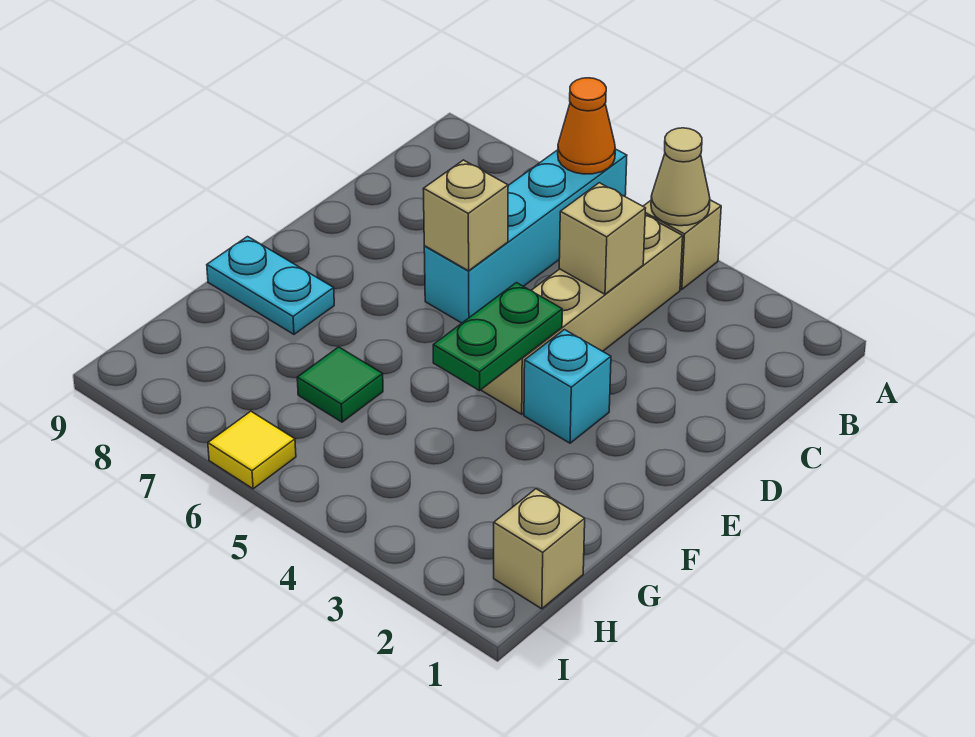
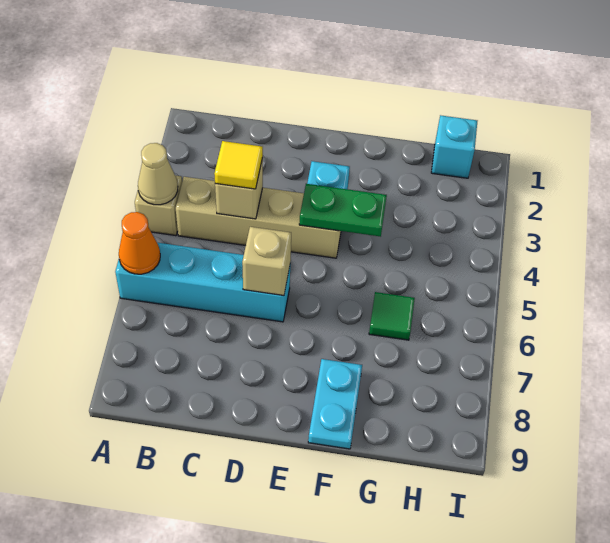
tan brick H1 level 1 -> cyan brick H1 level 1
yellow tile I6 level 1 -> yellow tile C4 level 3

